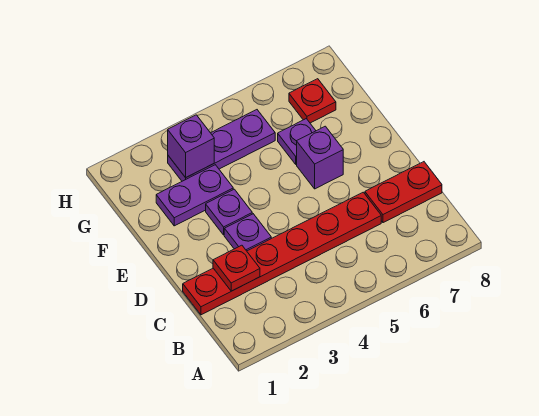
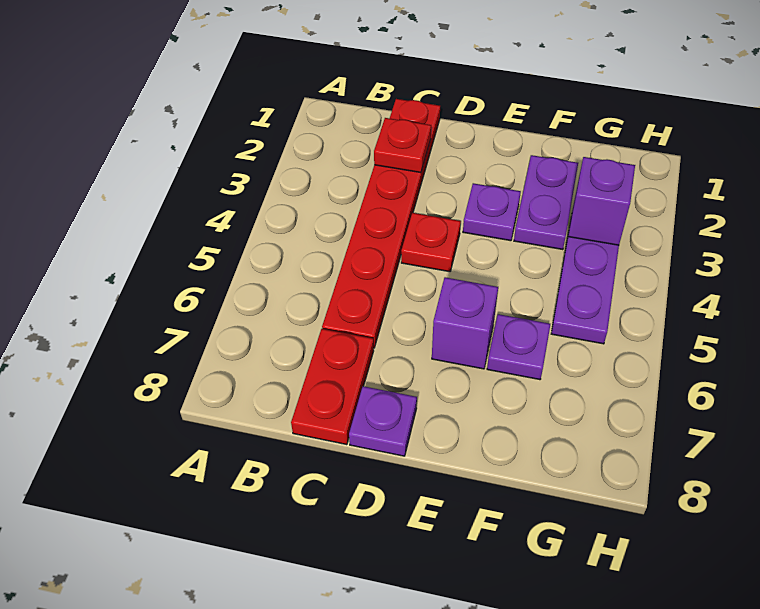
purple plate D3 level 1 -> purple plate D8 level 1
red plate G7 level 1 -> red plate D4 level 1

